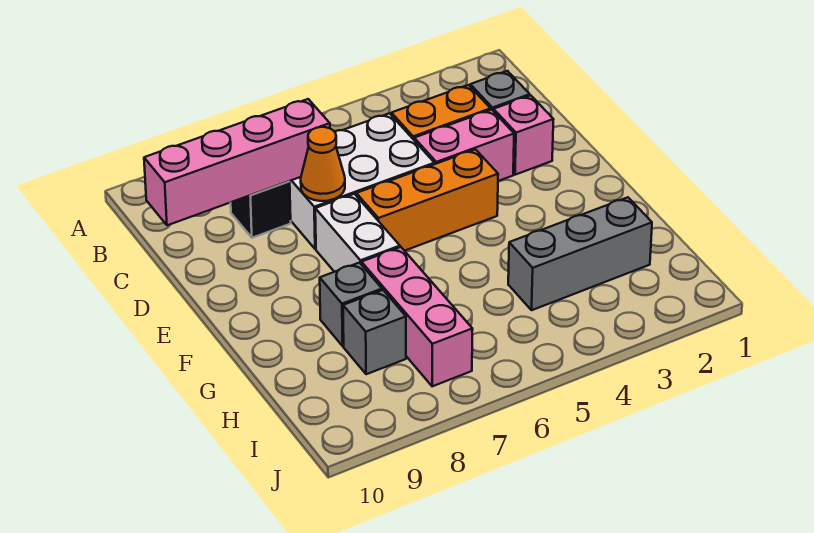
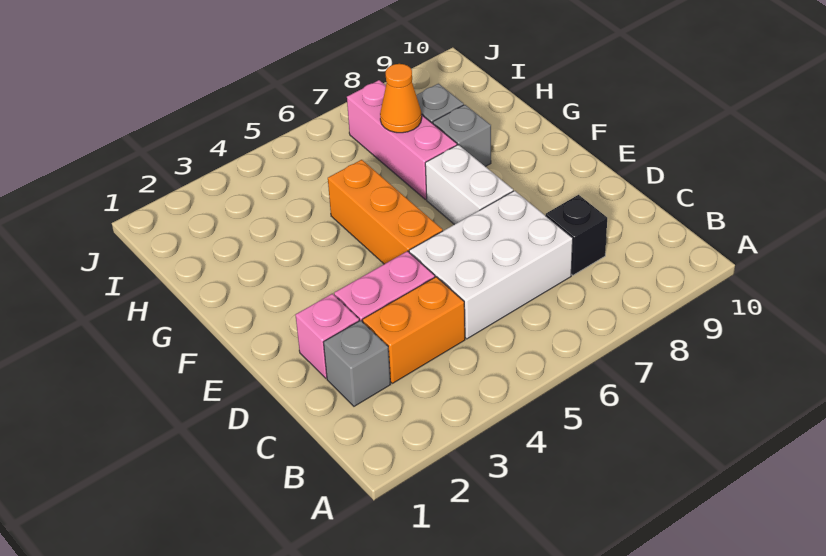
pink brick C7:C10 level 2 -> none
orange cone D7 level 2 -> orange cone H7 level 2
orange brick E4:E6 level 1 -> orange brick E5:G5 level 1
grey brick H2:H4 level 1 -> none

